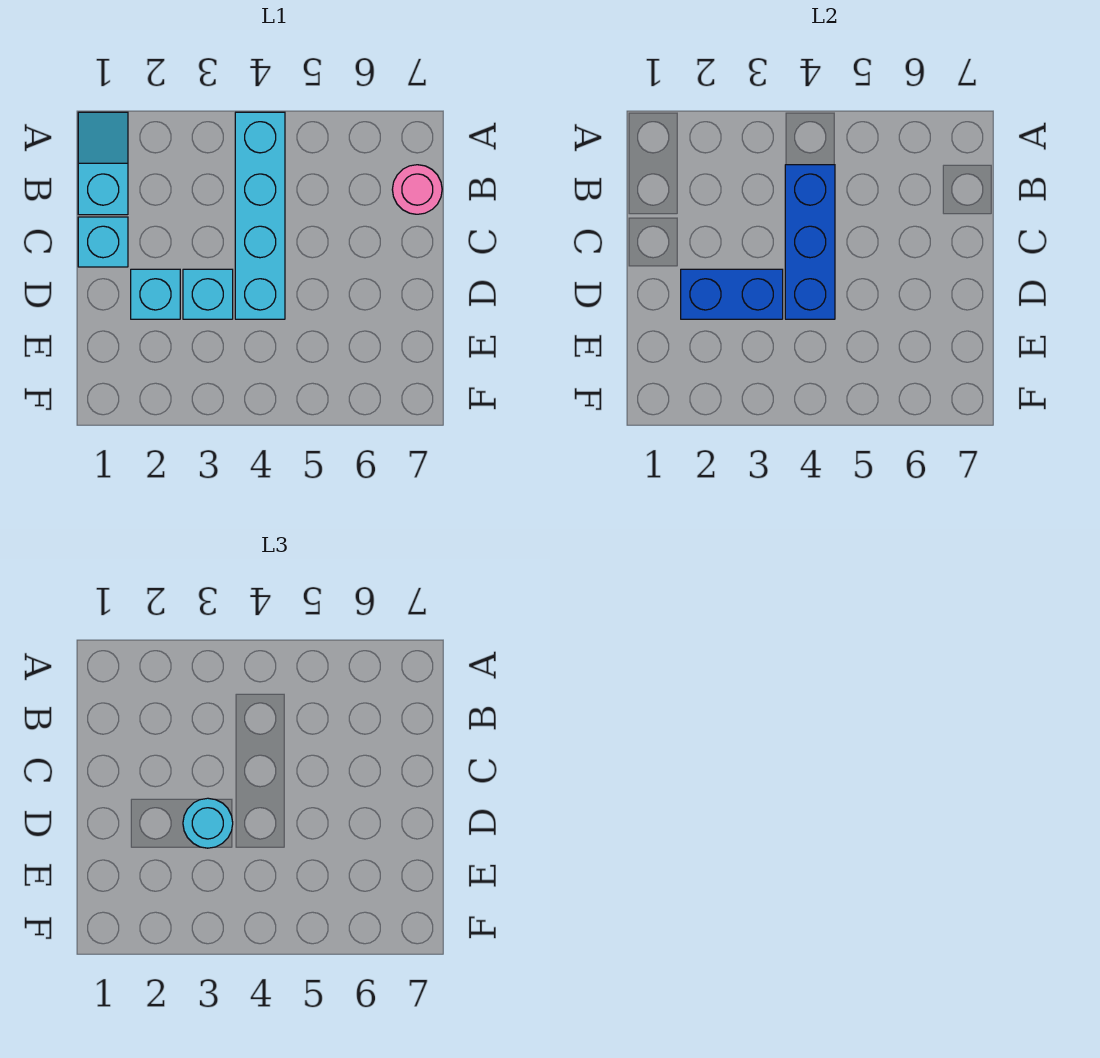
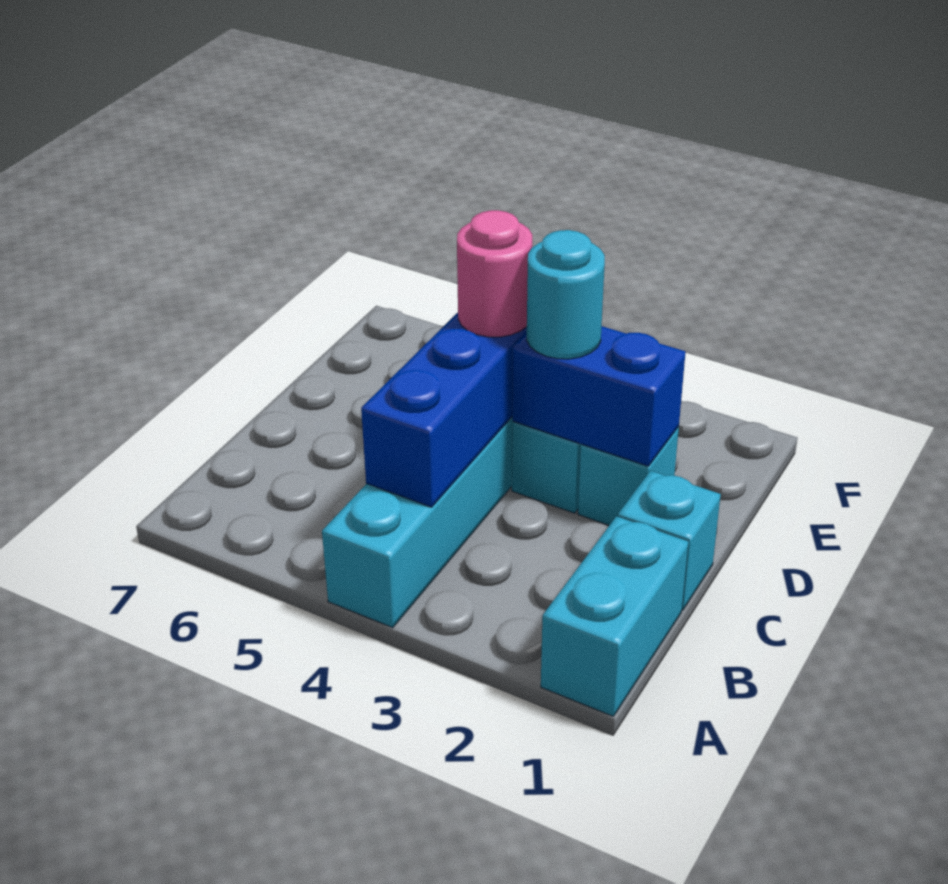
cyan slope A1:B1 level 1 top B -> cyan brick A1:B1 level 1
pink round brick B7 level 1 -> pink round brick D4 level 3

